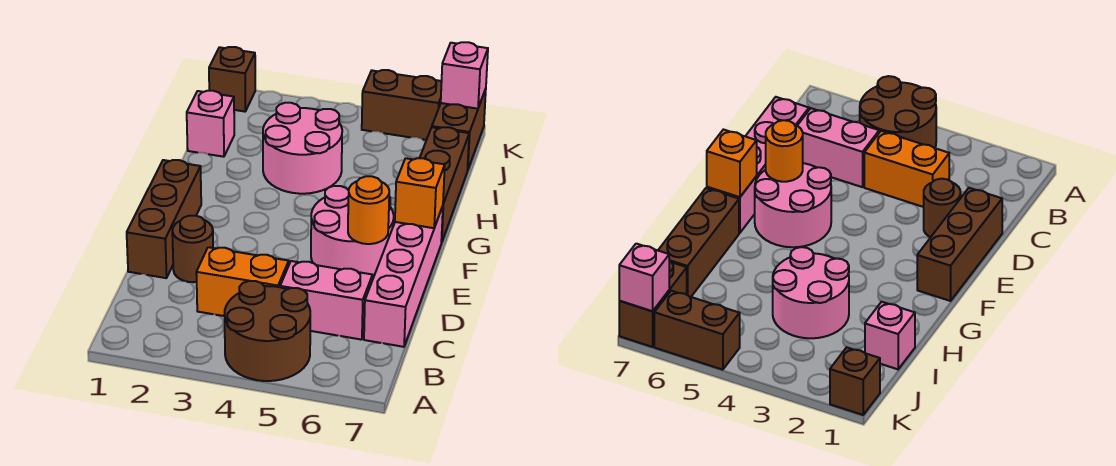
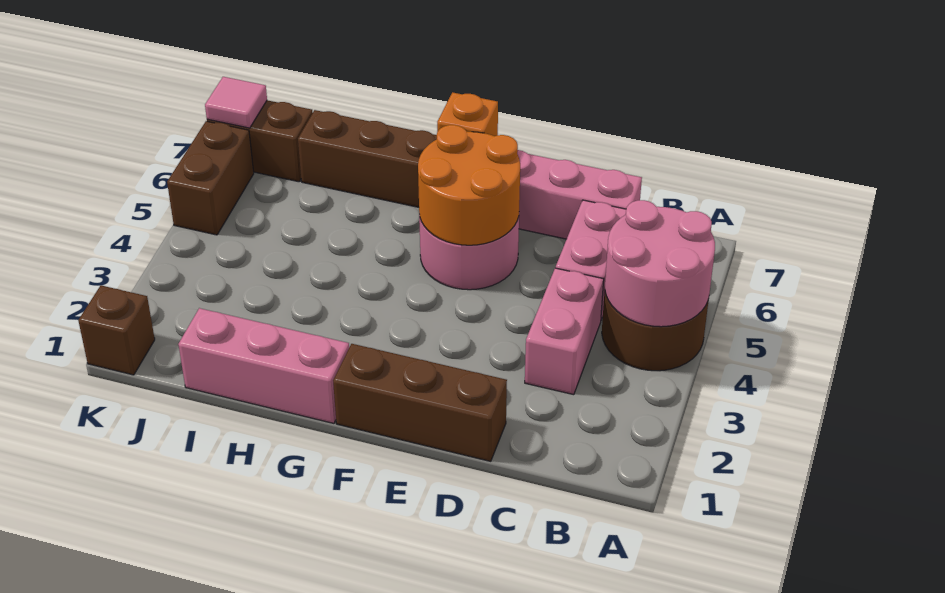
orange brick C3:C4 level 1 -> pink brick C3:C4 level 1
brown round brick D2 level 1 -> none
orange round brick E6 level 2 -> orange round brick E5:F6 level 2
pink round brick H3:I4 level 1 -> pink round brick A4:B5 level 2
pink brick I1 level 1 -> pink brick G1:I1 level 1
pink brick K7 level 2 -> pink tile K7 level 2

